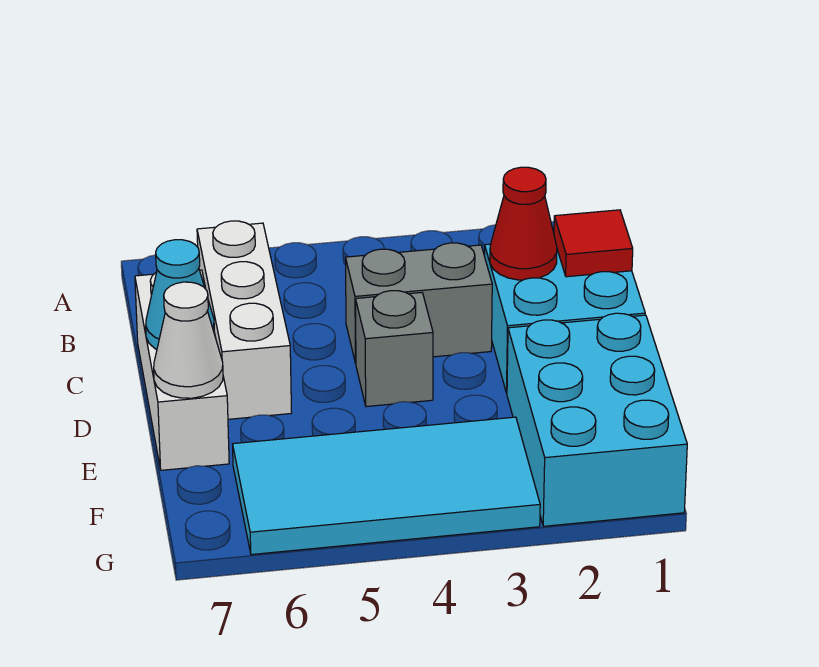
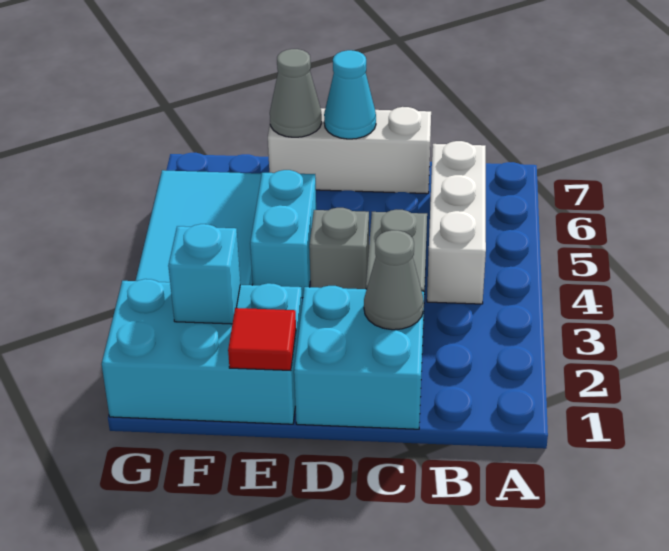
white brick B6:D6 level 1 -> white brick B4:B6 level 1
red tile C1 level 2 -> red tile E1 level 2
red cone C2 level 2 -> grey cone C2 level 2
none -> cyan brick E4:E5 level 1
white cone E7 level 2 -> grey cone E7 level 2
none -> cyan brick F2 level 2

